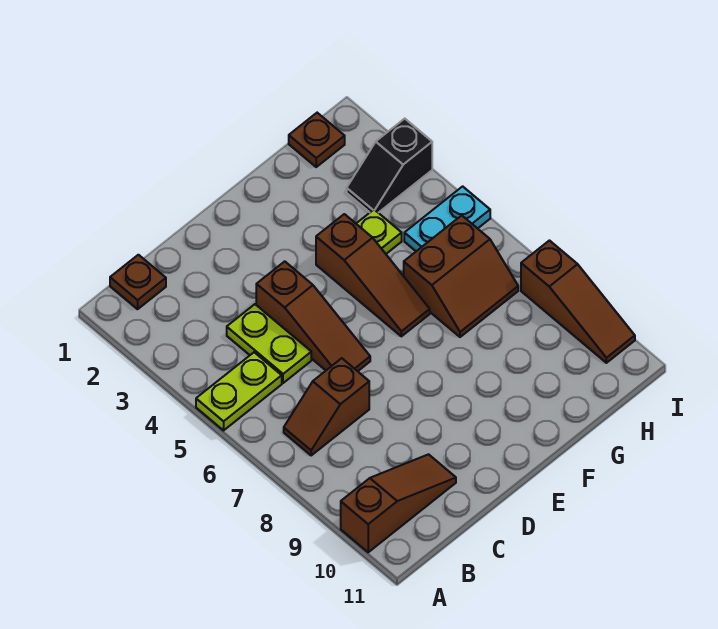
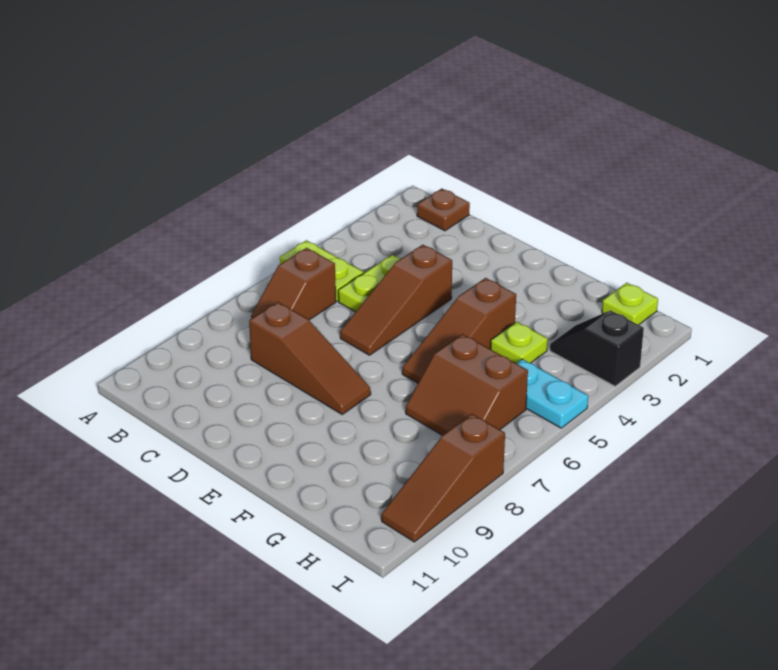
brown slope A10:C10 level 1 top A -> brown slope C8:E8 level 1 top C
brown slope B7:C7 level 1 top C -> brown slope B6:B7 level 1 top 6
brown plate H1 level 1 -> lime plate H1 level 1

